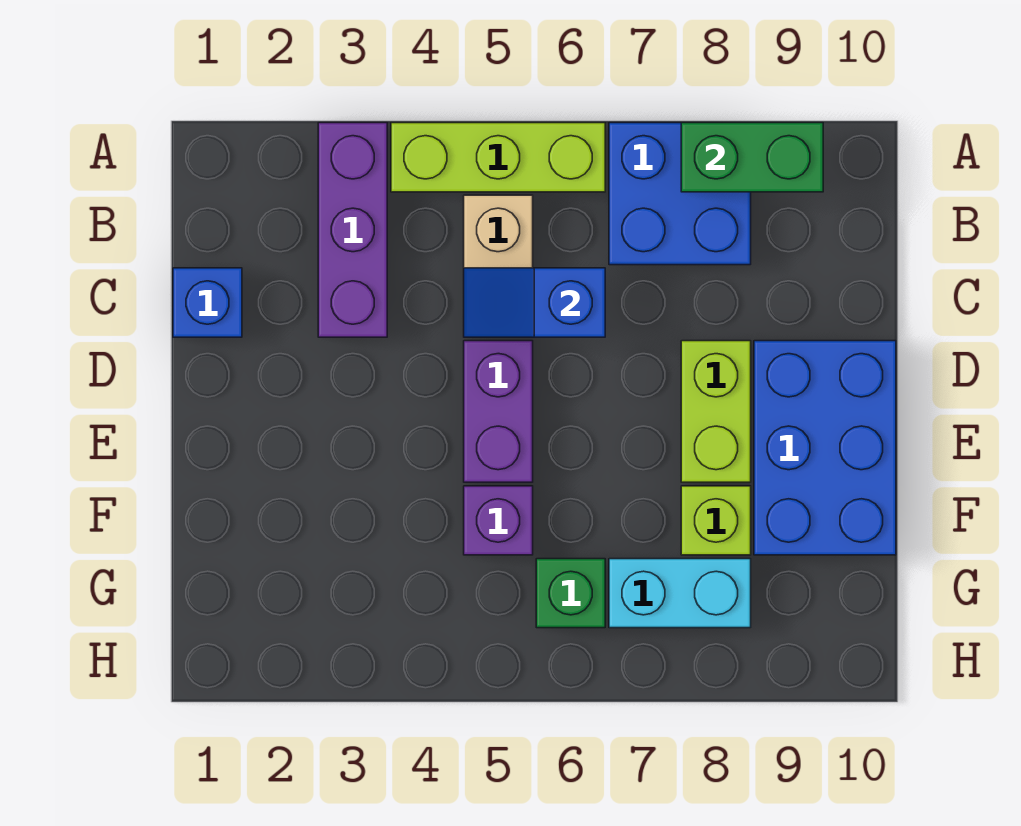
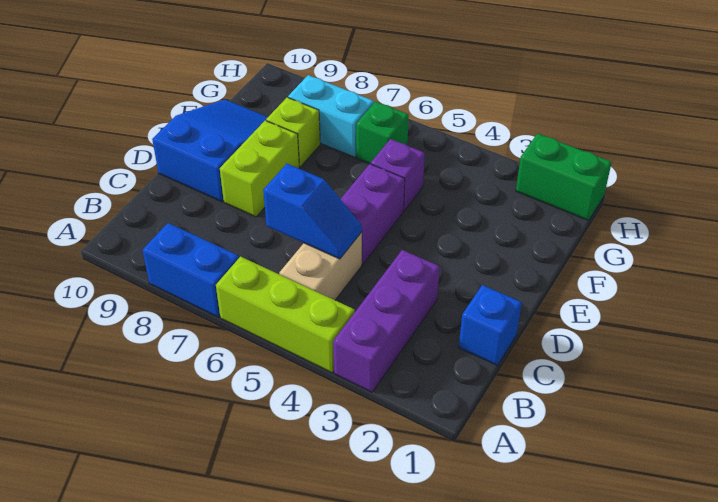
blue brick A7:B8 level 1 -> blue brick A7:A8 level 1
green brick A8:A9 level 2 -> green brick H1:H2 level 1
blue brick D9:F10 level 1 -> blue slope D9:F10 level 1 top D

